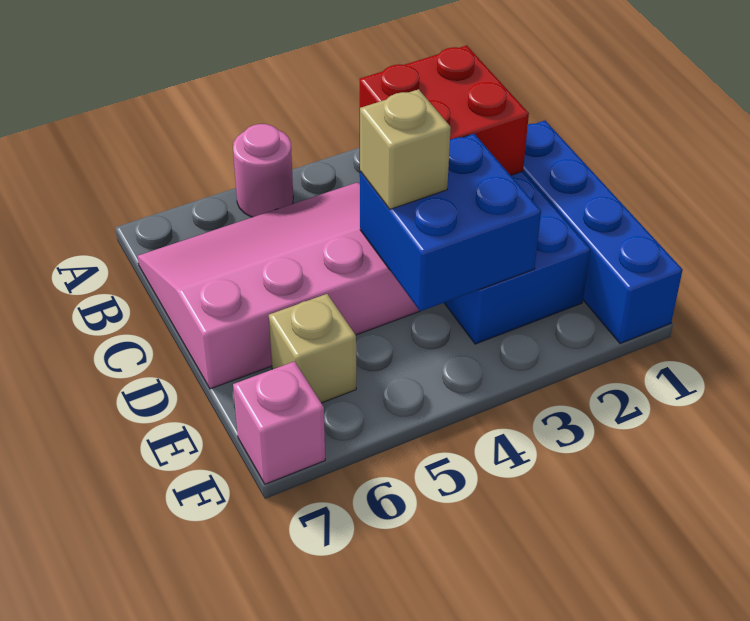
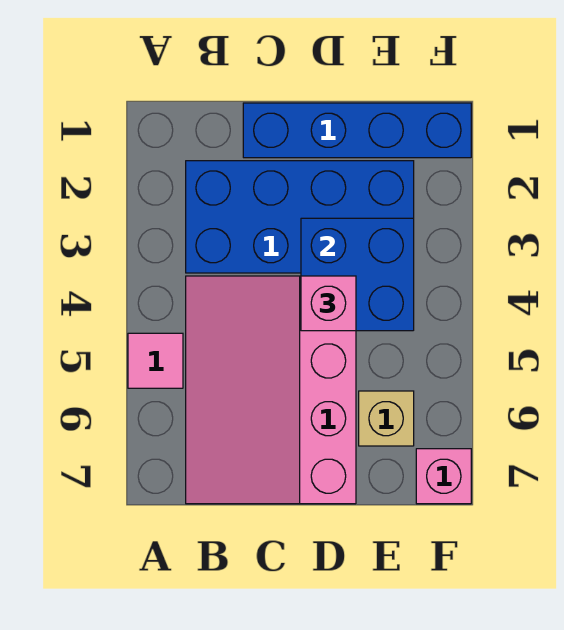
pink round brick A5 level 1 -> pink tile A5 level 1
red brick B2:C3 level 2 -> none
tan brick D4 level 3 -> pink brick D4 level 3

